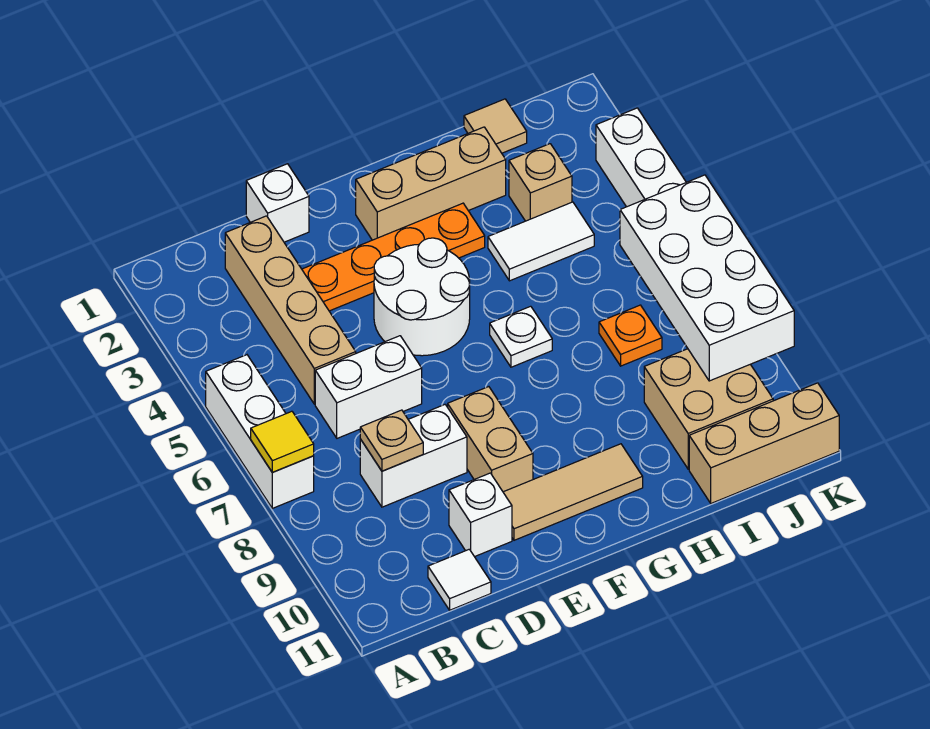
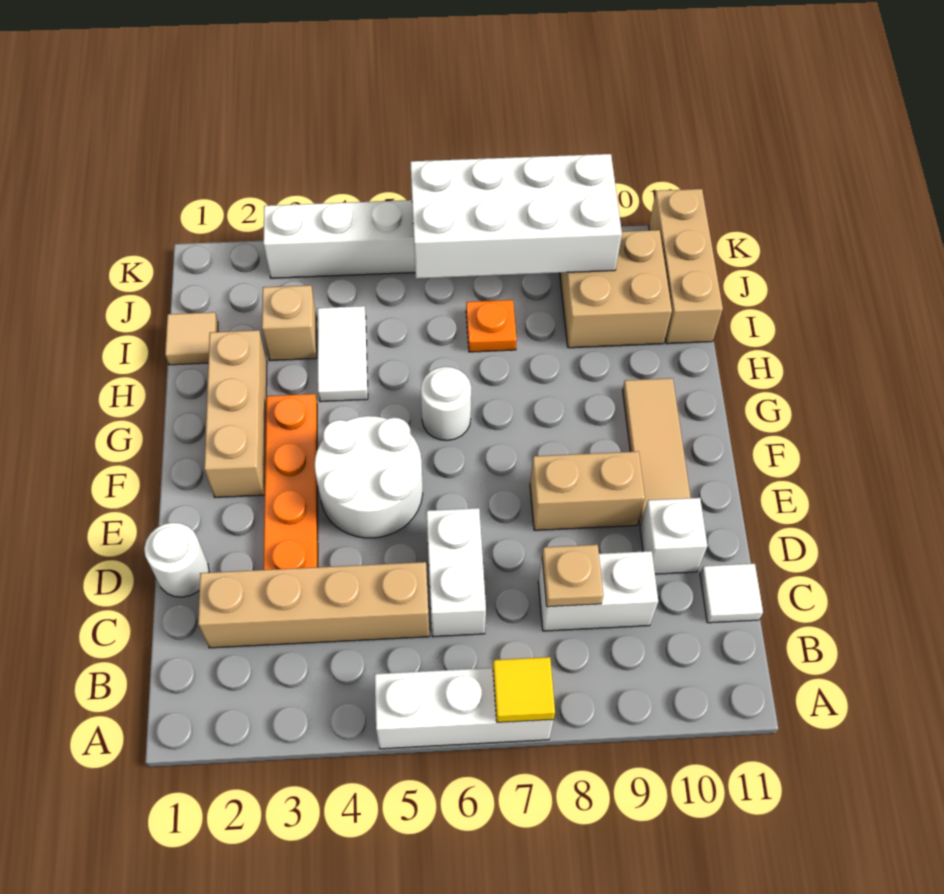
white brick C8:D8 level 1 -> white brick C8:C9 level 1
white brick D1 level 1 -> white round brick D1 level 1
white plate G6 level 1 -> white round brick G6 level 1

